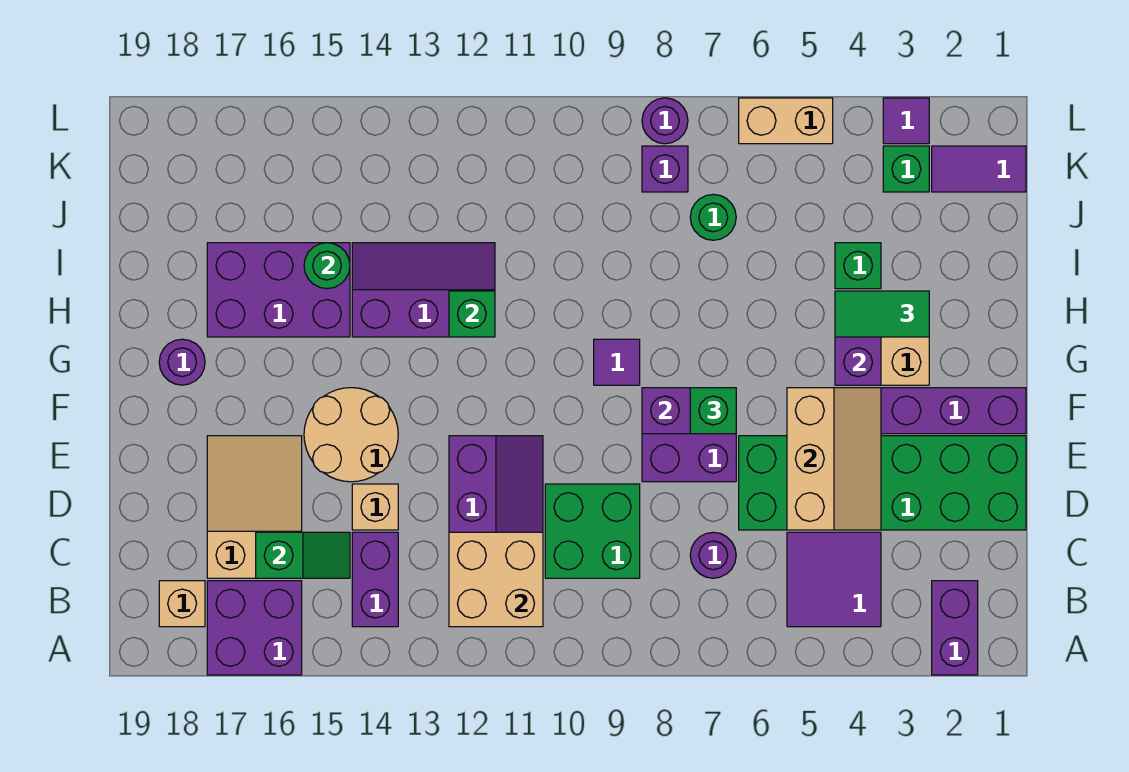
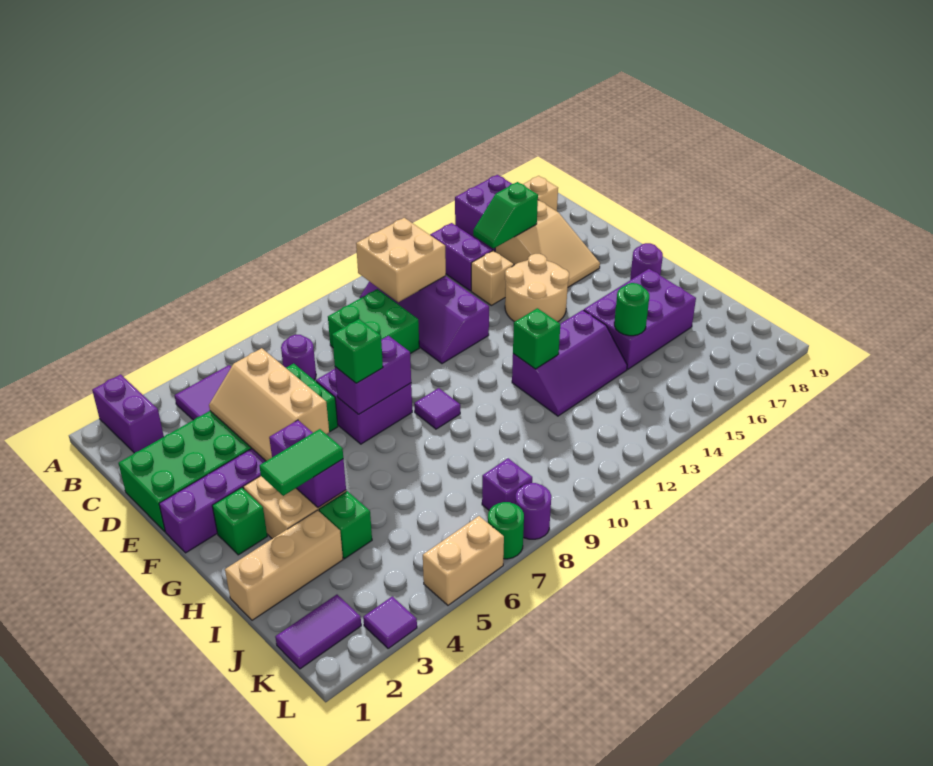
none -> tan brick I1:I3 level 1
green round brick J7 level 1 -> green round brick L7 level 1
green brick K3 level 1 -> green brick G2 level 1

